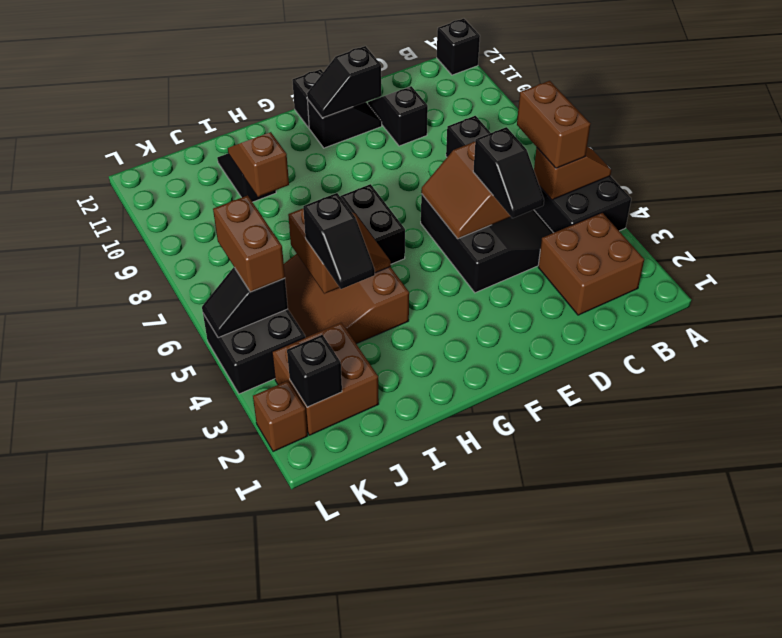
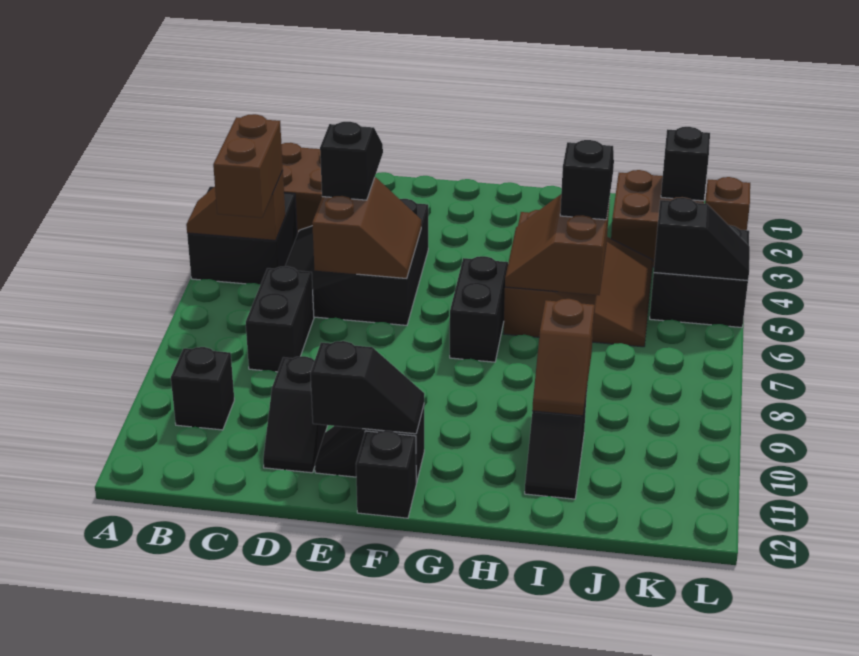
black brick A12 level 1 -> black brick B10 level 1
brown brick K5:K6 level 3 -> none

